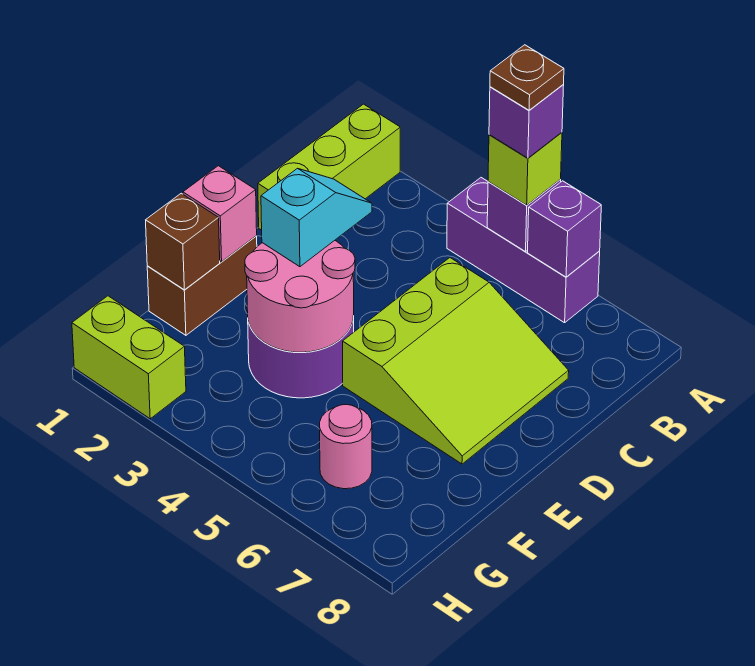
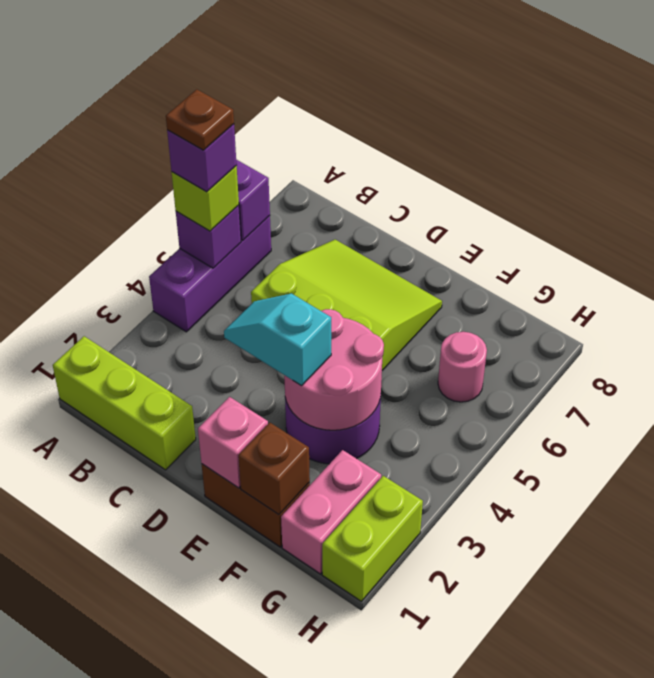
none -> pink brick G1:G2 level 1

